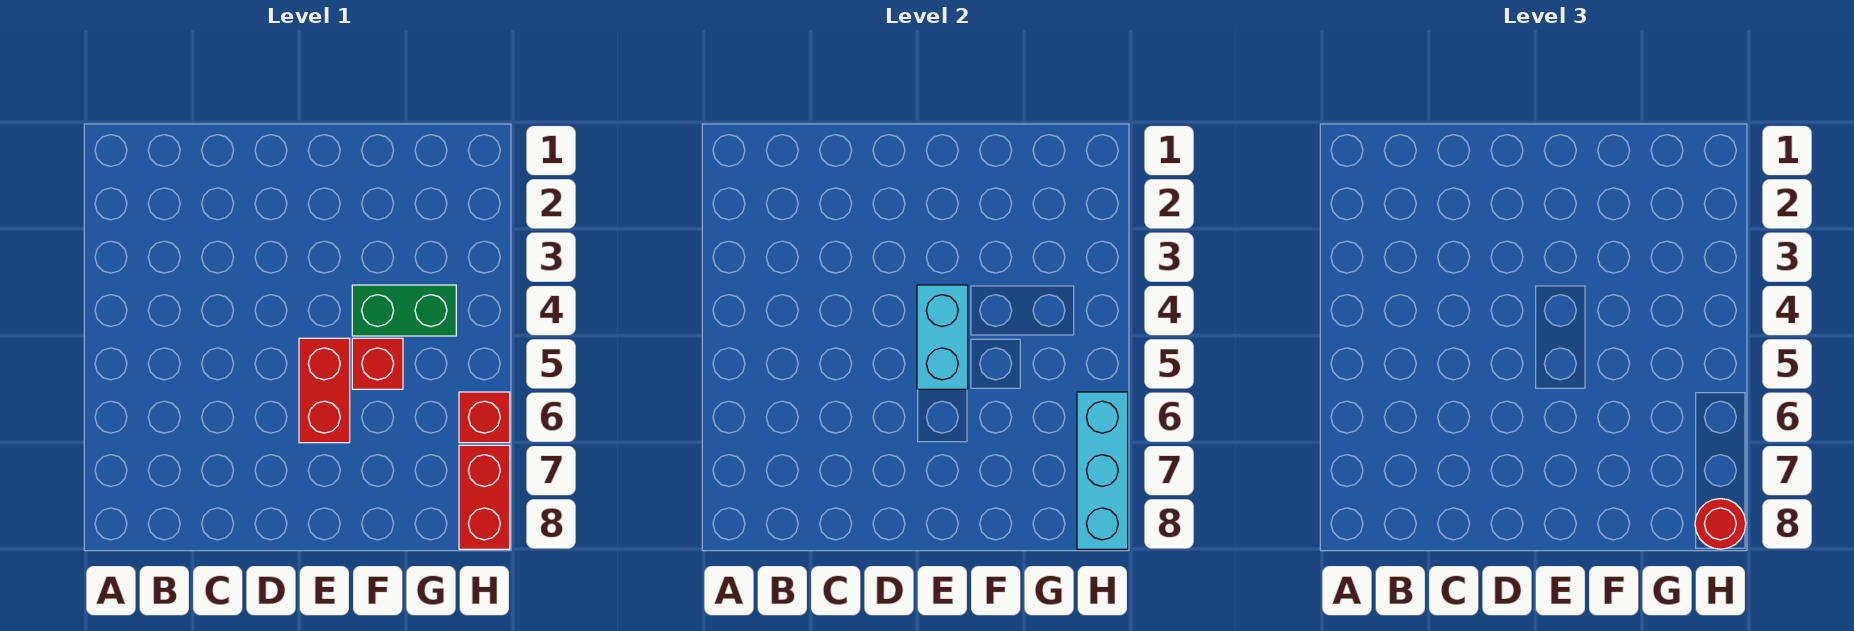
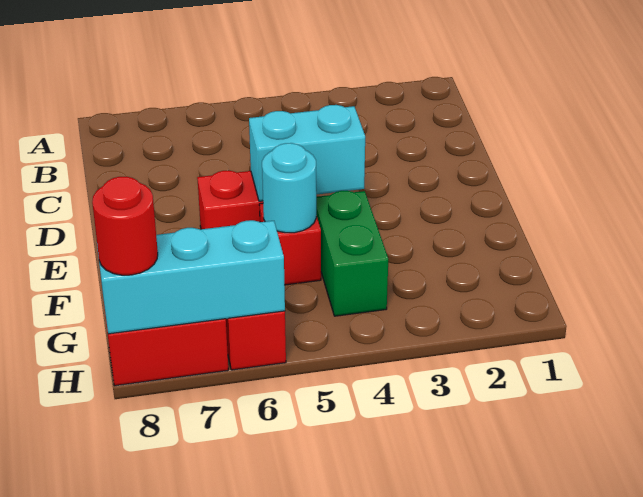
none -> cyan round brick F5 level 2

